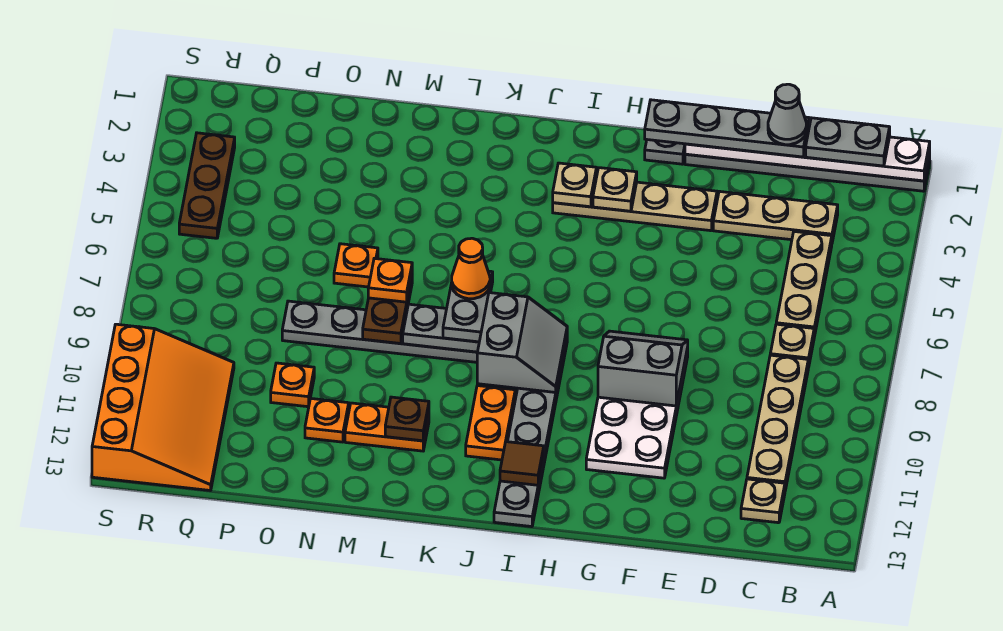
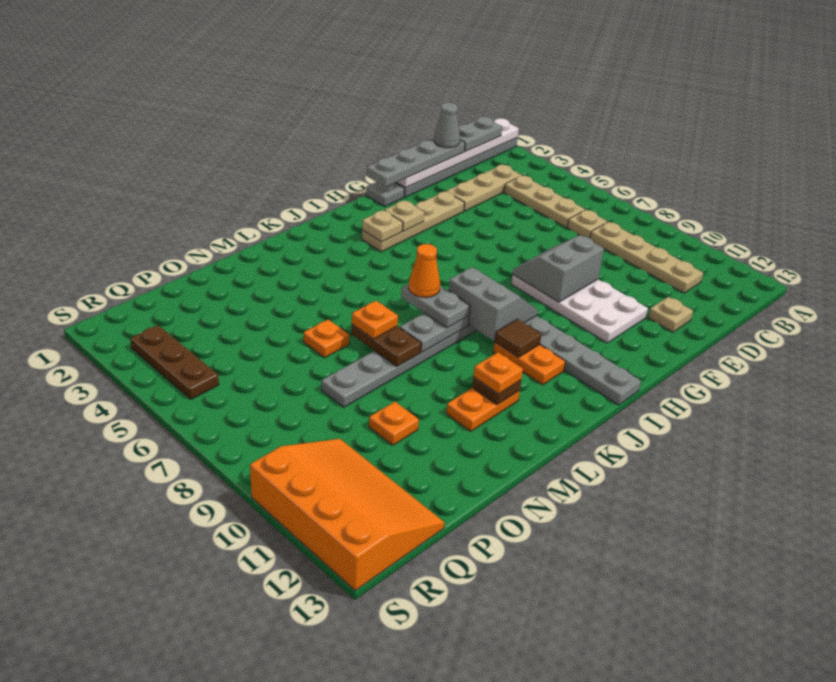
tan plate C12 level 1 -> tan plate E12 level 1
brown tile I12 level 2 -> brown tile J10 level 2
orange plate N11 level 1 -> orange plate L11 level 3

